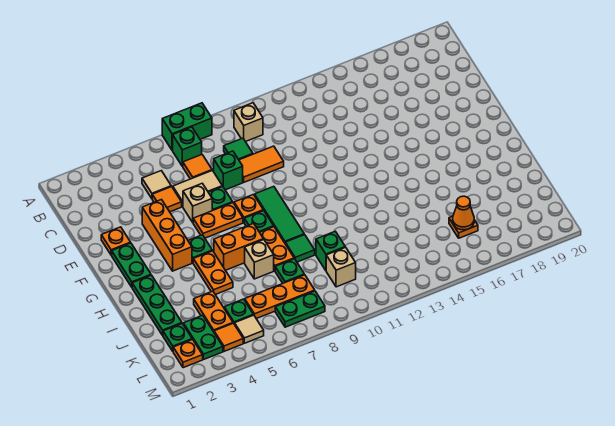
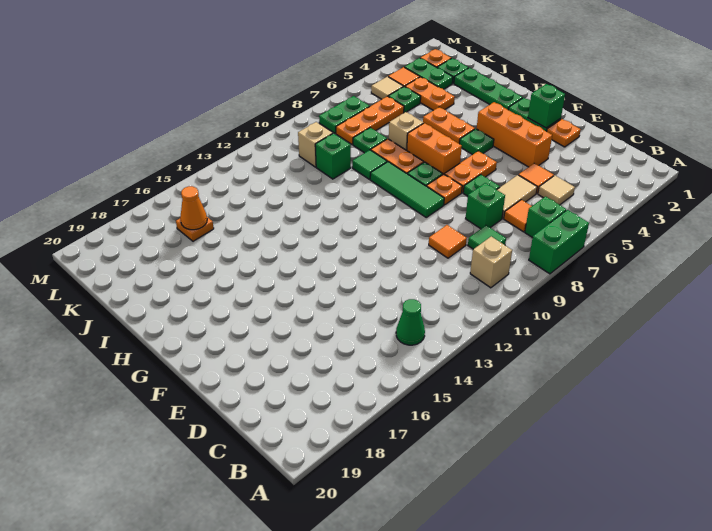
none -> green cone B14 level 1
orange tile D9:D10 level 1 -> orange tile D10 level 1
tan brick E6 level 1 -> none
none -> green brick F2 level 2
orange brick H6:H7 level 1 -> orange brick G7:H7 level 1

